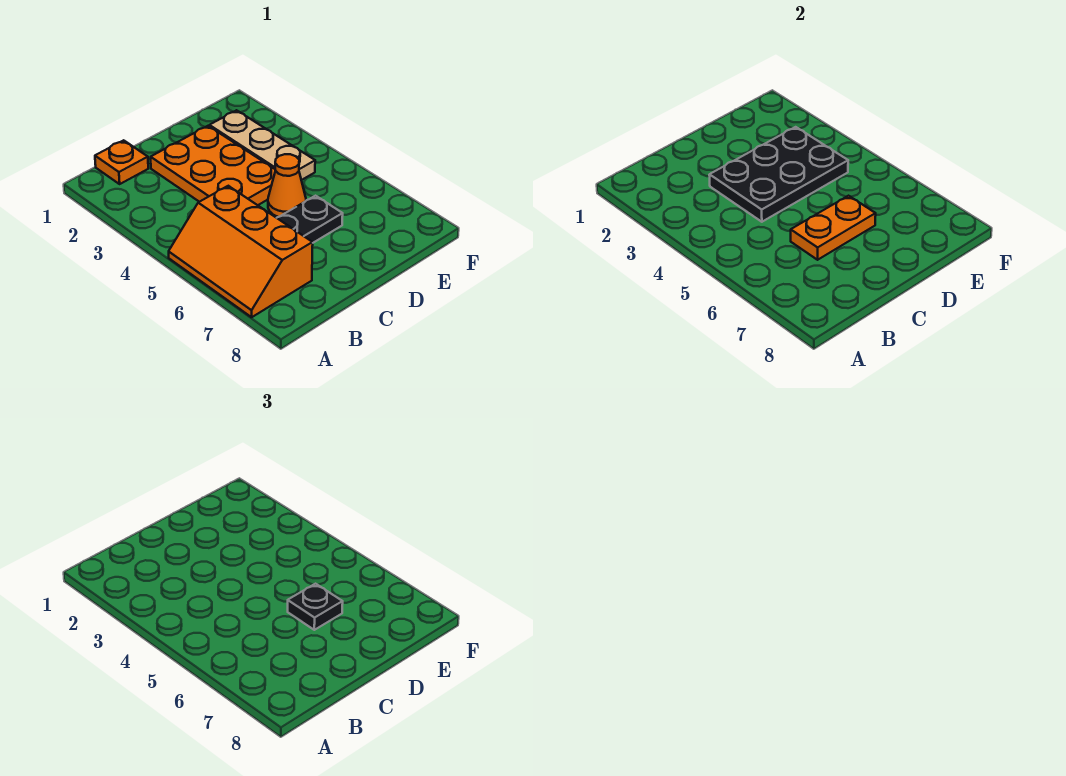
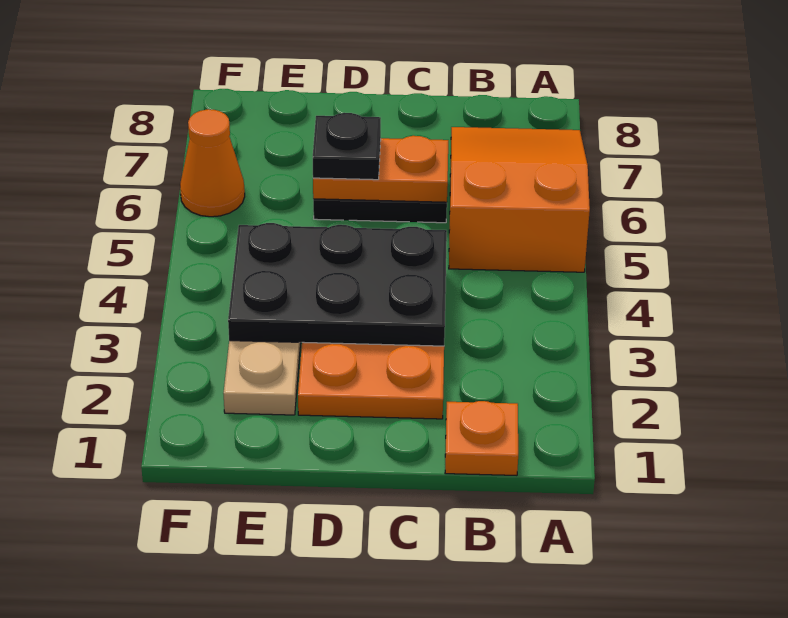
orange slope A5:B7 level 1 top B -> orange slope A5:B7 level 1 top 5
orange cone D5 level 1 -> orange cone F6 level 1

